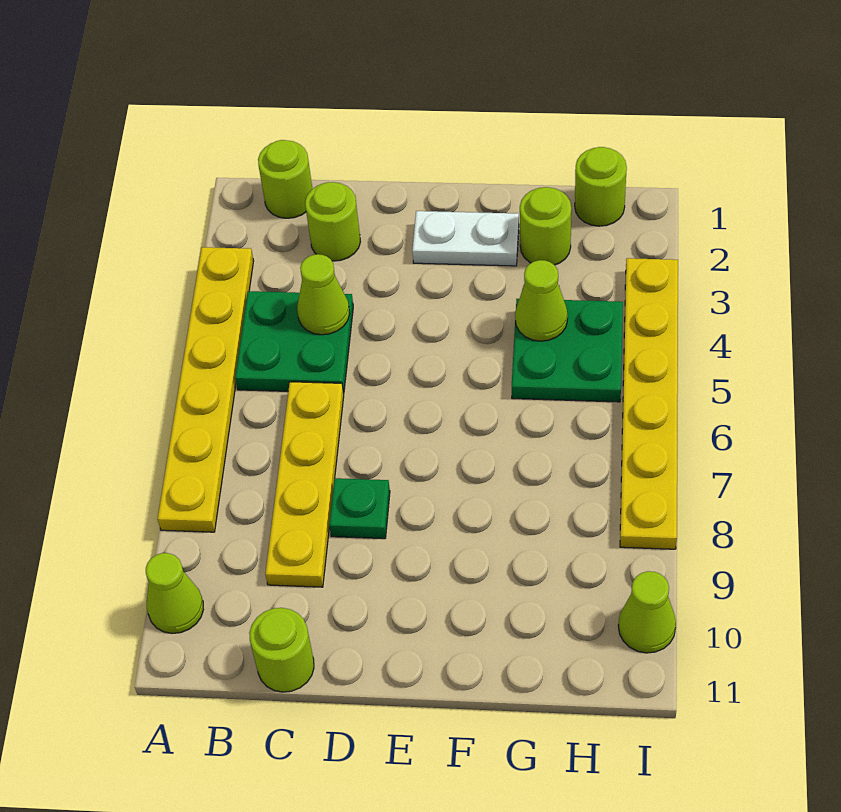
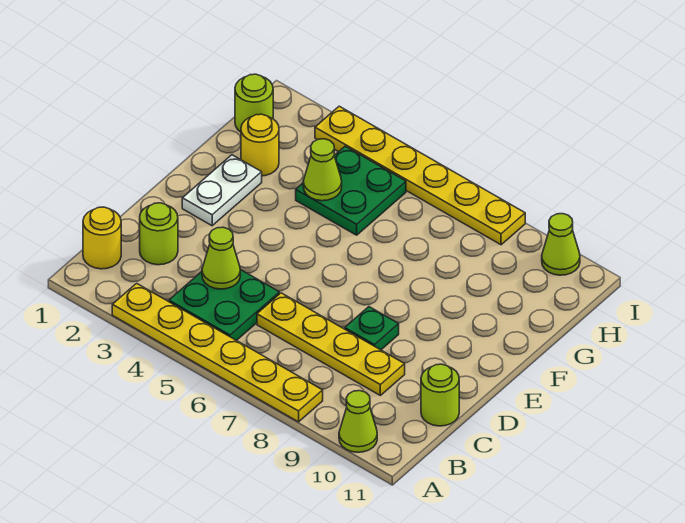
lime round brick B1 level 1 -> yellow round brick B1 level 1
lime round brick G2 level 1 -> yellow round brick G2 level 1

